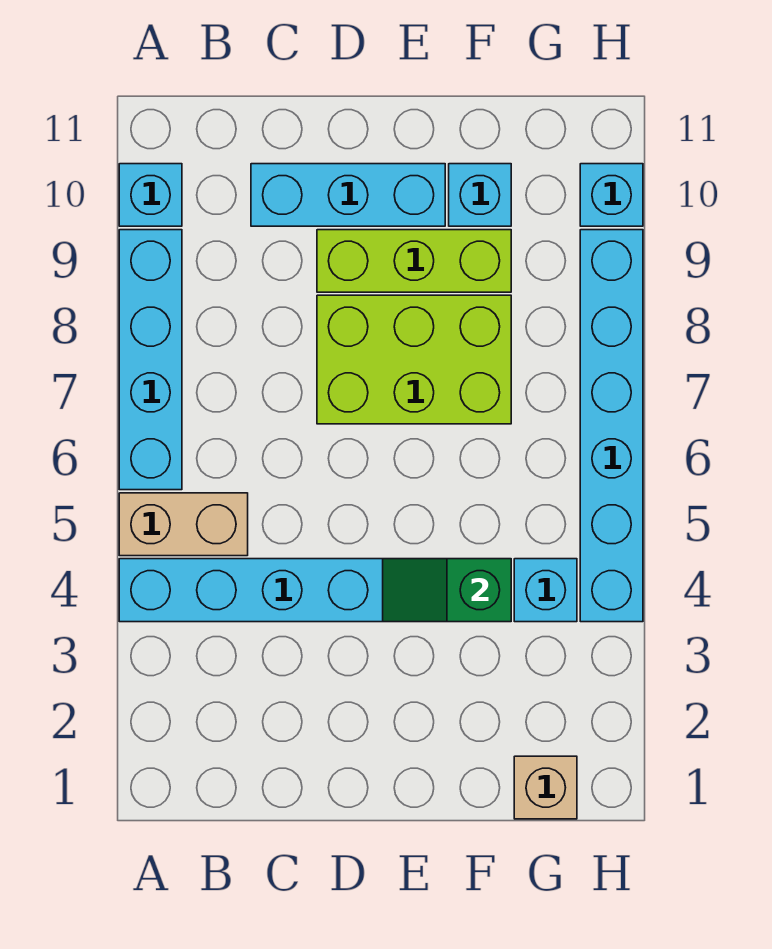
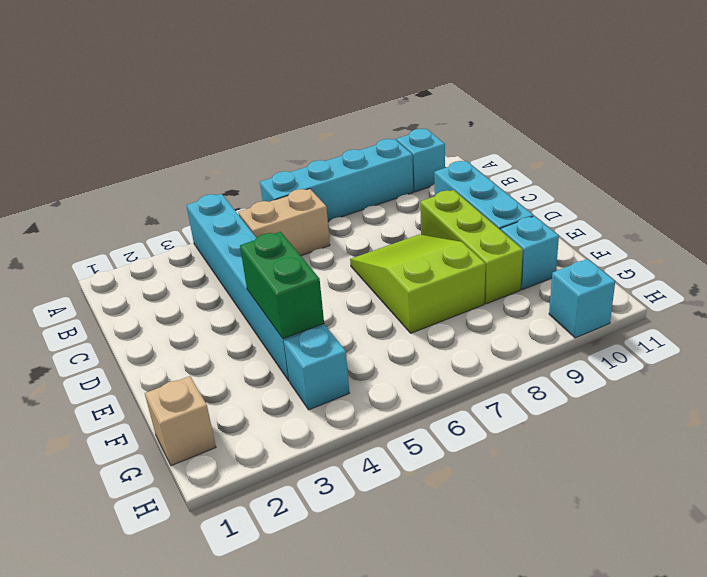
tan brick A5:B5 level 1 -> tan brick B5:B6 level 1
lime brick D7:F8 level 1 -> lime slope D7:F8 level 1 top F
green slope E4:F4 level 2 top F -> green brick E4:F4 level 2
cyan brick H4:H9 level 1 -> none

